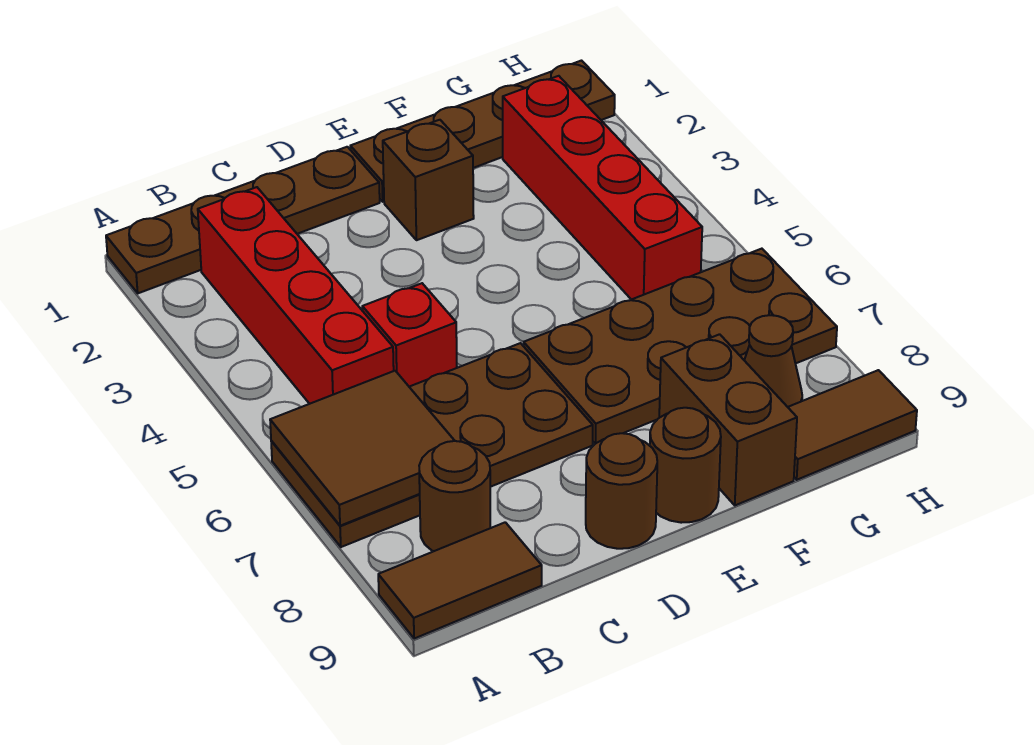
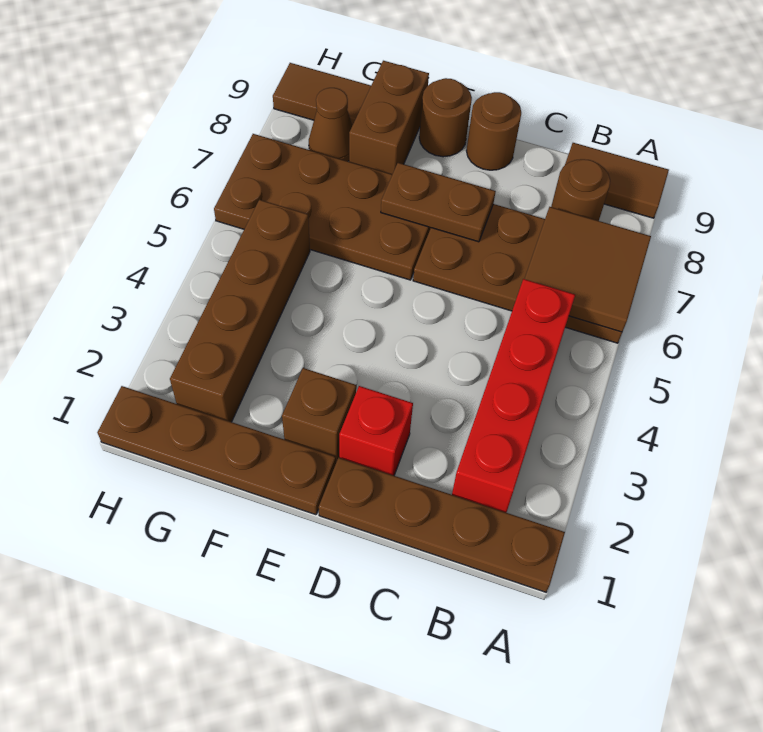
red brick C5 level 1 -> red brick D2 level 1
none -> brown plate D7:E7 level 2
red brick G2:G5 level 1 -> brown brick G2:G5 level 1

